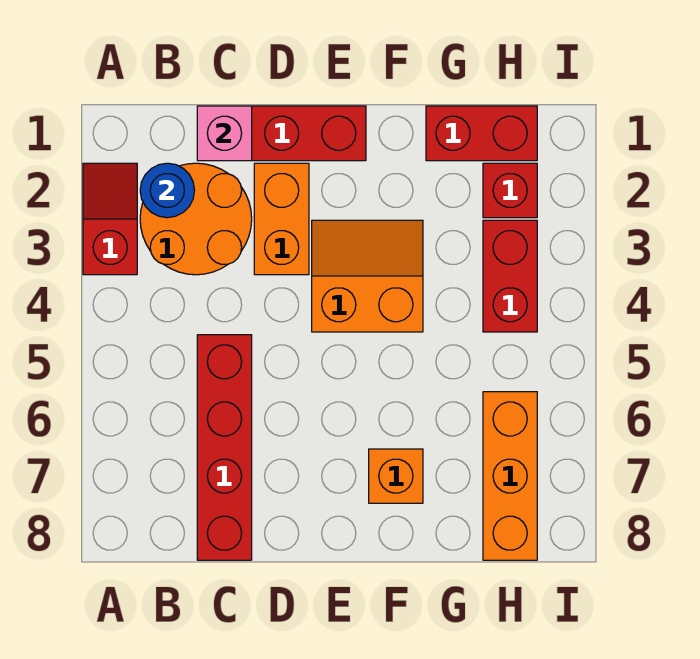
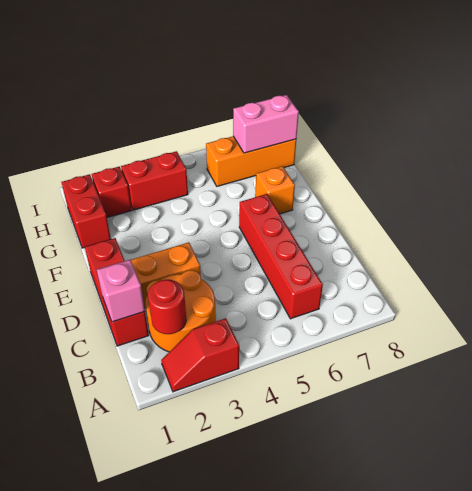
blue round brick B2 level 2 -> red round brick B2 level 2
red brick C5:C8 level 1 -> red brick B6:E6 level 1
orange slope E3:F4 level 1 top 4 -> none
none -> pink brick H7:H8 level 2

